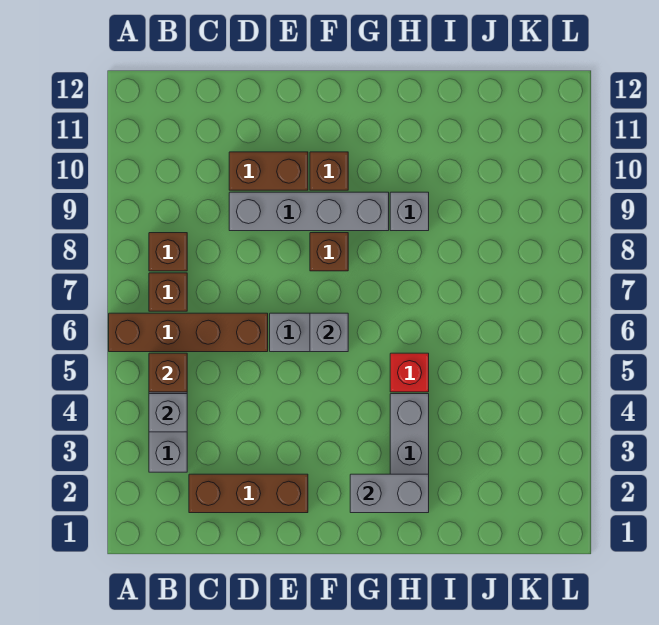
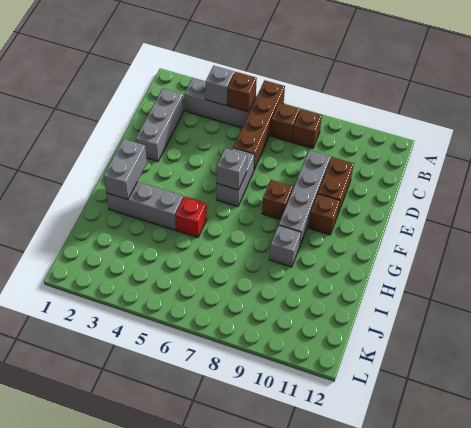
brown brick C2:E2 level 1 -> grey brick C2:E2 level 1

